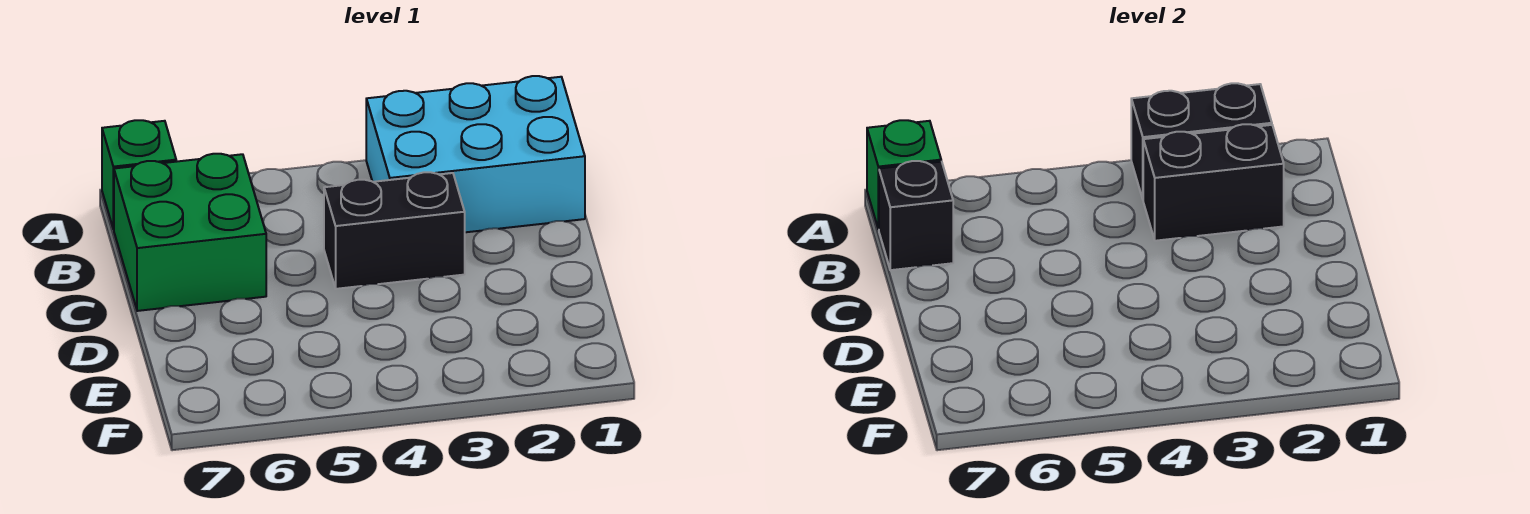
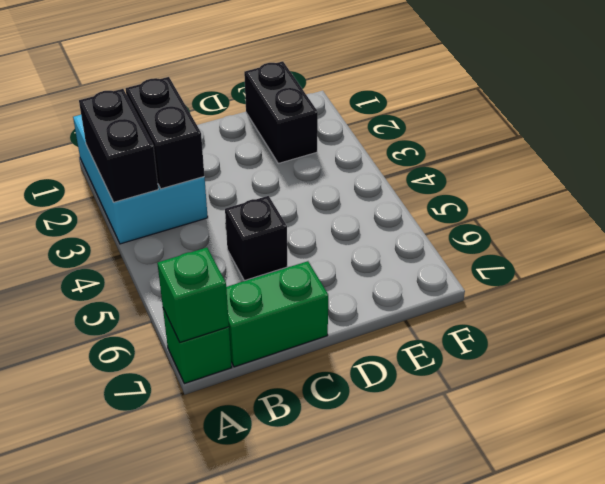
green brick B6:C7 level 1 -> green brick B7:C7 level 1
black brick B7 level 2 -> black brick C5 level 1
black brick C3:C4 level 1 -> black brick E1:E2 level 1

